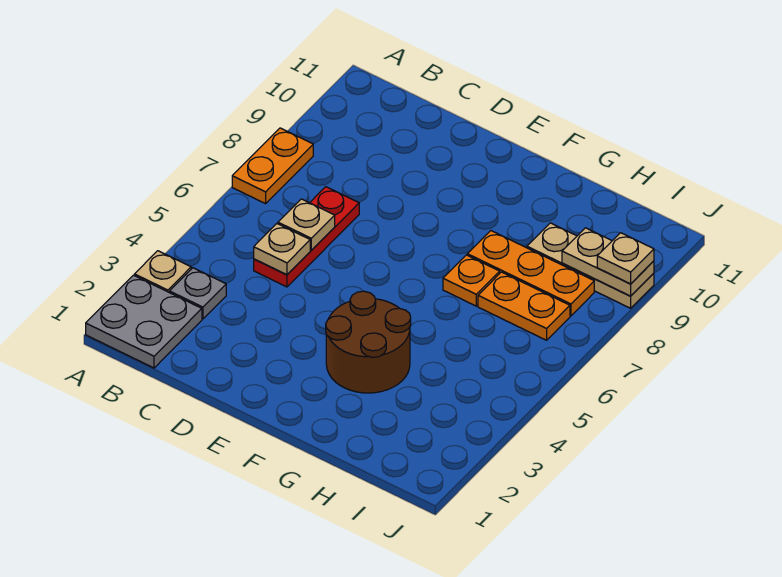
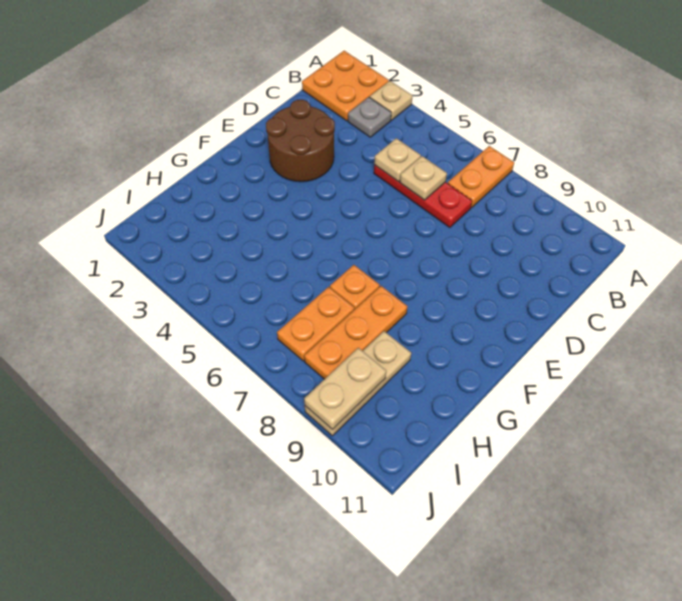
grey plate A1:B2 level 1 -> orange plate A1:B2 level 1
orange plate A7:A8 level 1 -> orange plate A7:B7 level 1
brown round brick F3:G4 level 1 -> brown round brick D2:E3 level 1
tan plate J9 level 3 -> none

